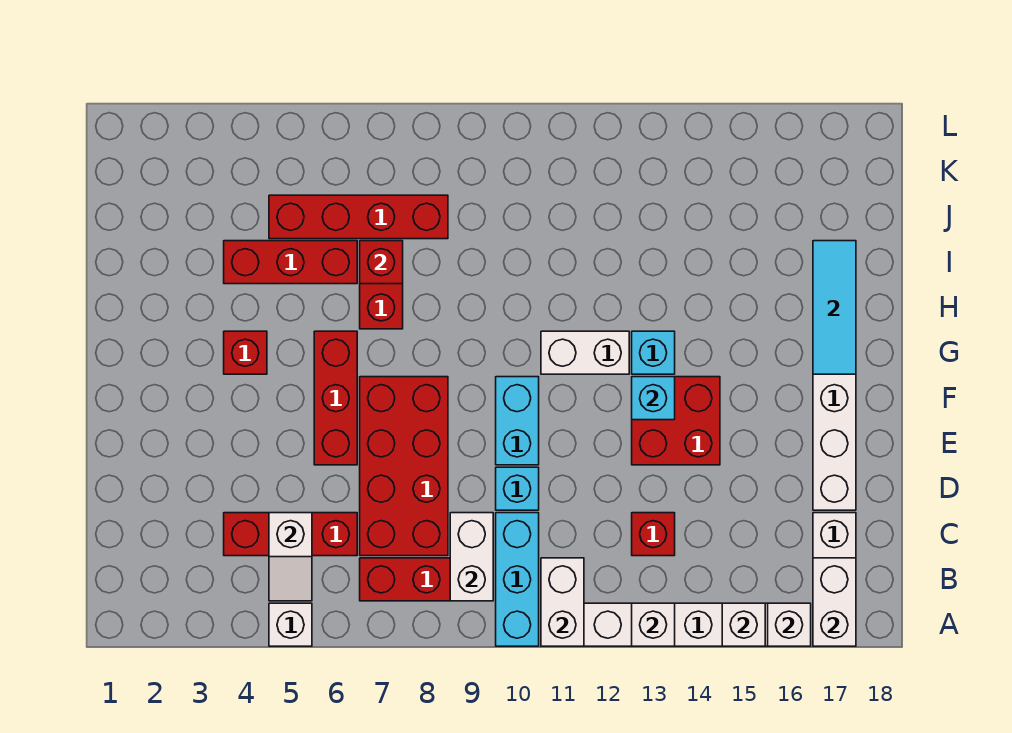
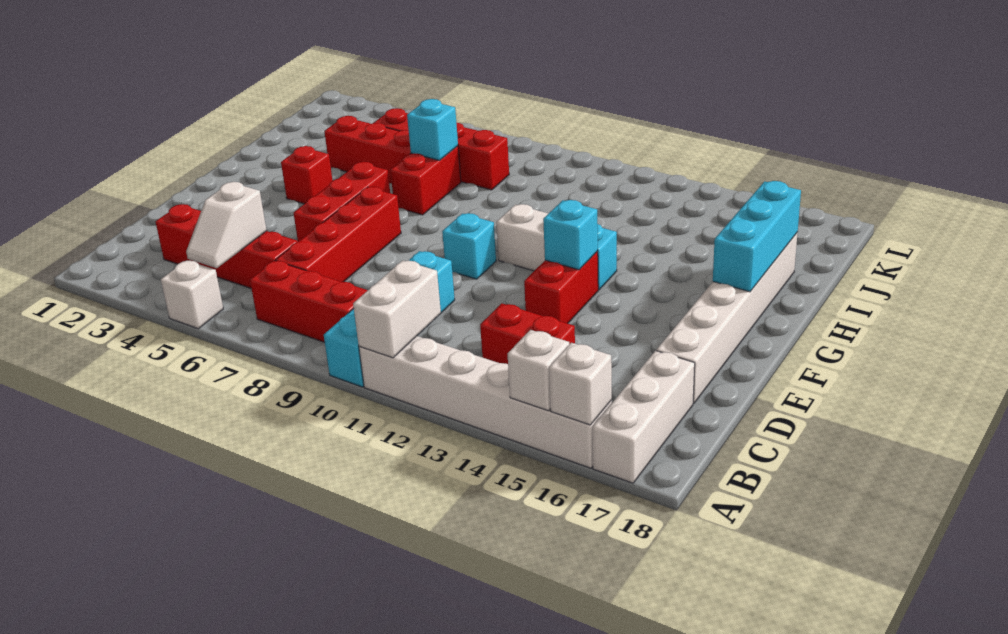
white brick A13 level 2 -> none
white brick A17:B17 level 2 -> none
white brick B9:C9 level 2 -> none
red brick C4:C6 level 1 -> red brick C3:C6 level 1
red brick C7:F8 level 1 -> red brick C7:F7 level 1
red brick C13 level 1 -> red brick C13:C14 level 1
cyan brick E10:F10 level 1 -> cyan brick F10 level 1
red brick E13:F14 level 1 -> red brick E13:F13 level 1
cyan tile G17:I17 level 2 -> cyan brick G17:I17 level 2
red brick I7 level 2 -> cyan brick I7 level 2

